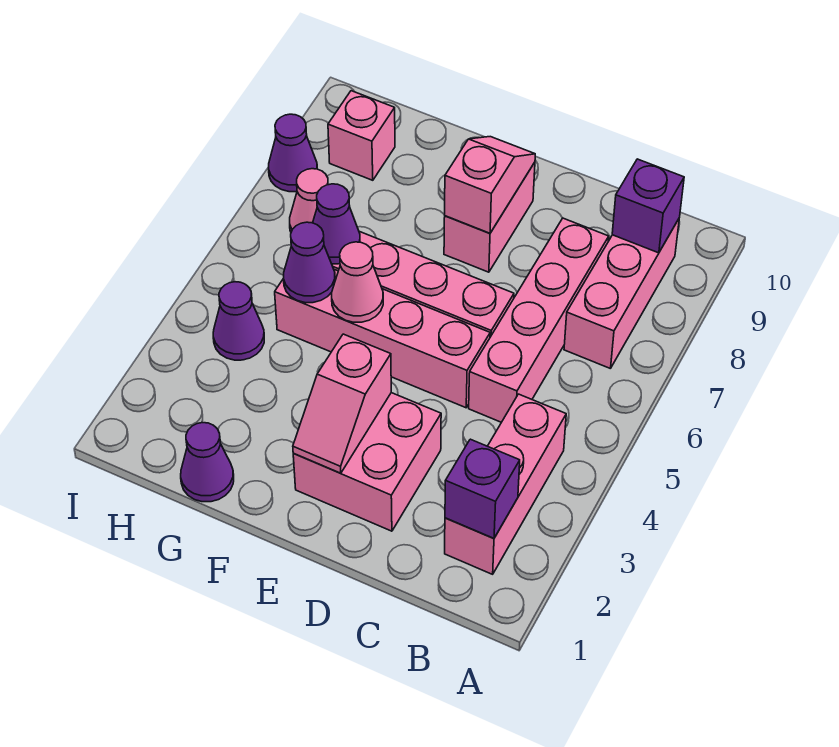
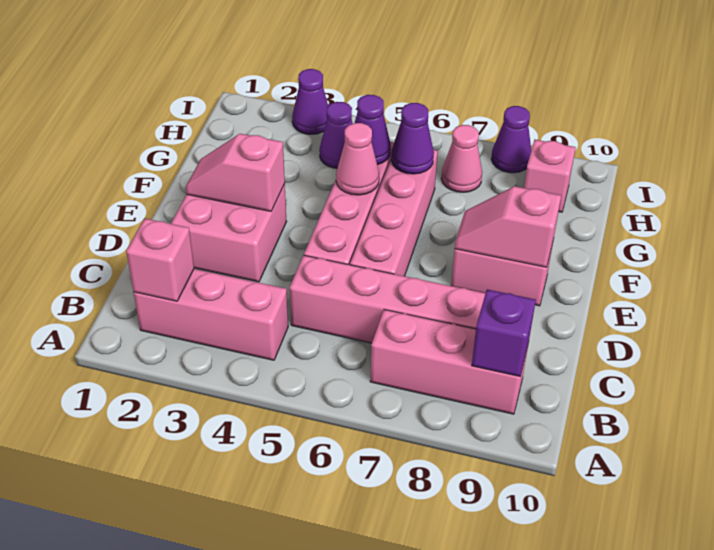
purple brick B2 level 2 -> pink brick B2 level 2
pink slope E8:E9 level 2 top 8 -> pink slope E8:E9 level 2 top 9
purple cone G1 level 1 -> purple cone I3 level 1

